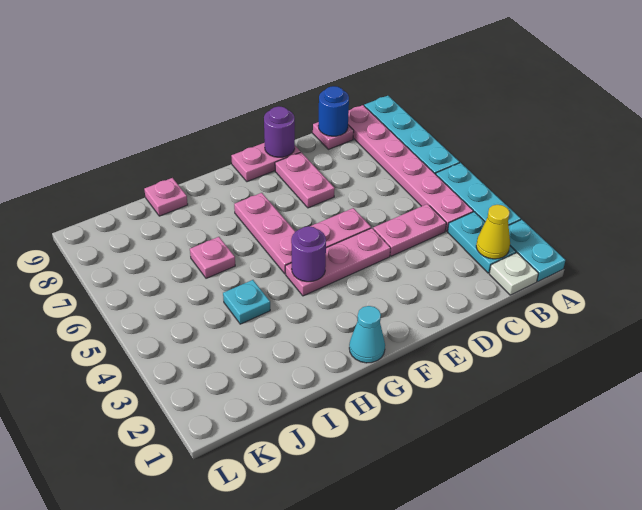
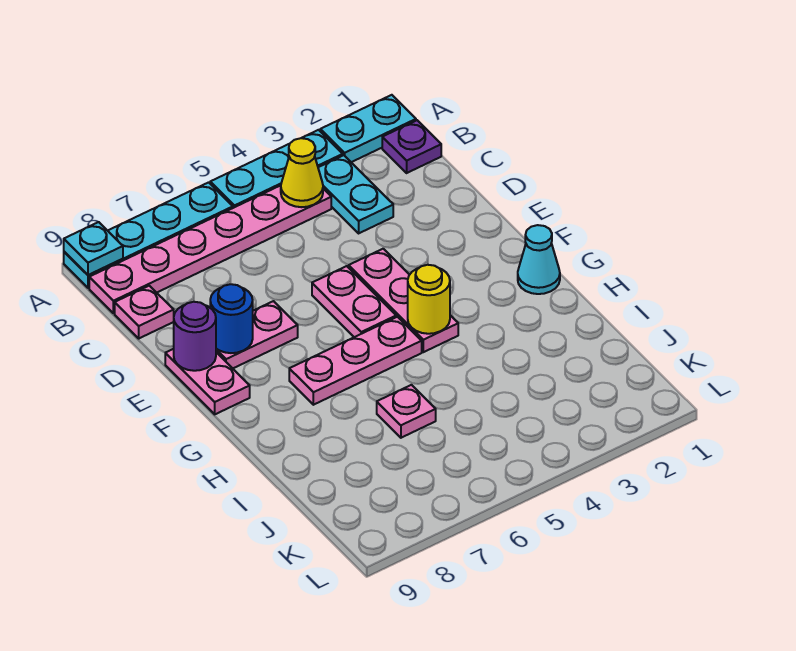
white plate B1 level 1 -> purple plate B1 level 1
cyan plate B2:B3 level 1 -> cyan plate B3:C3 level 1
yellow cone B2 level 2 -> yellow cone B4 level 2
pink plate C4:D4 level 1 -> none
blue round brick C9 level 2 -> blue round brick E8 level 2
purple round brick G4 level 2 -> yellow round brick G4 level 2
cyan plate I4 level 1 -> cyan plate A9 level 2
pink plate I9 level 1 -> none

